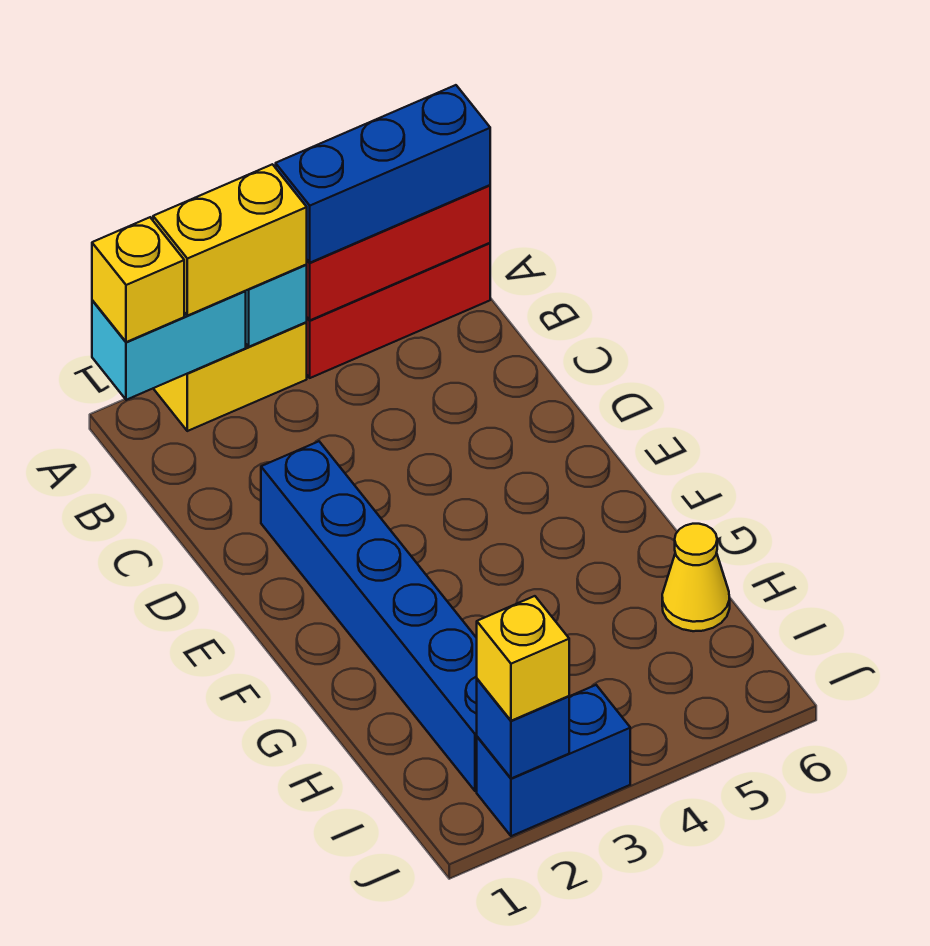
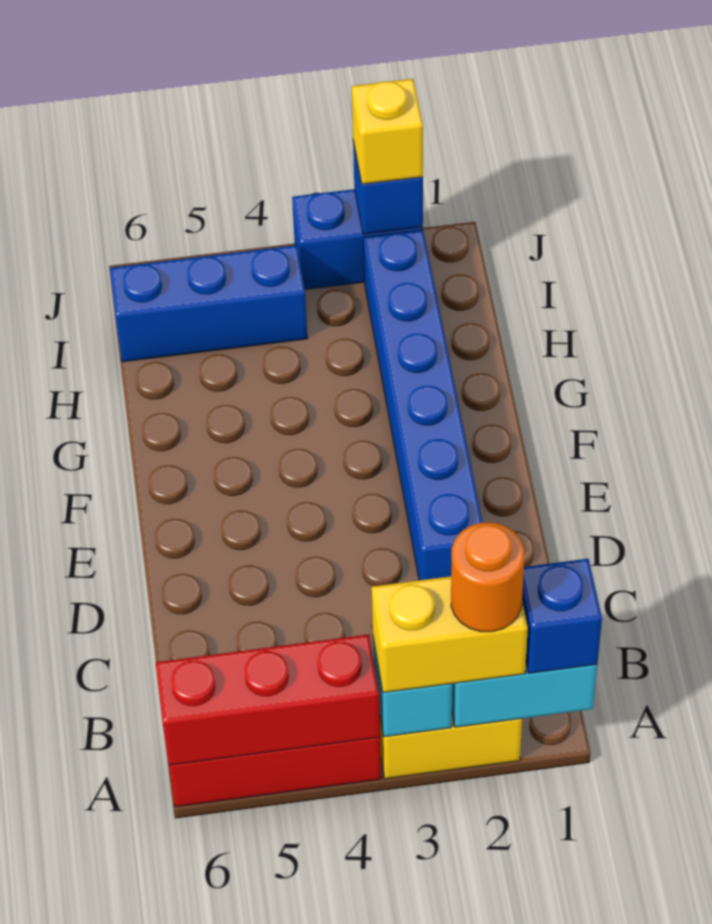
yellow brick A1 level 3 -> blue brick A1 level 3
none -> orange round brick A2 level 4
blue brick A4:A6 level 3 -> blue brick I4:I6 level 1
yellow cone H6 level 1 -> none

